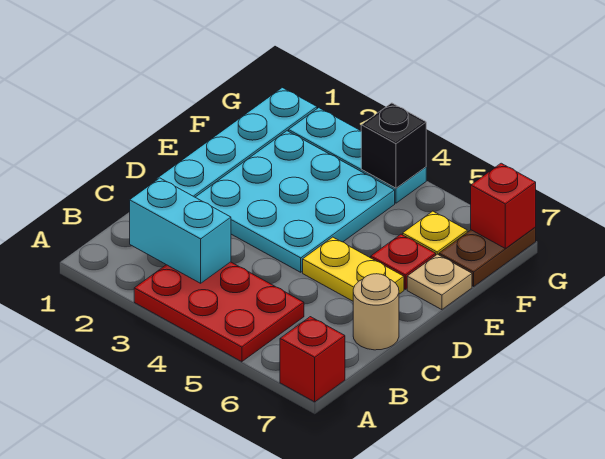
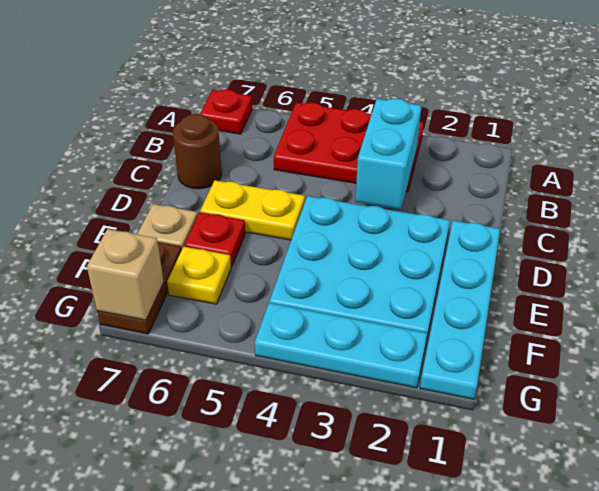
red brick A7 level 1 -> red plate A7 level 1
cyan brick B2:B3 level 2 -> cyan brick B3:C3 level 2
tan round brick C7 level 1 -> brown round brick C7 level 1
black brick G4 level 2 -> none
red brick G7 level 2 -> tan brick G7 level 2

